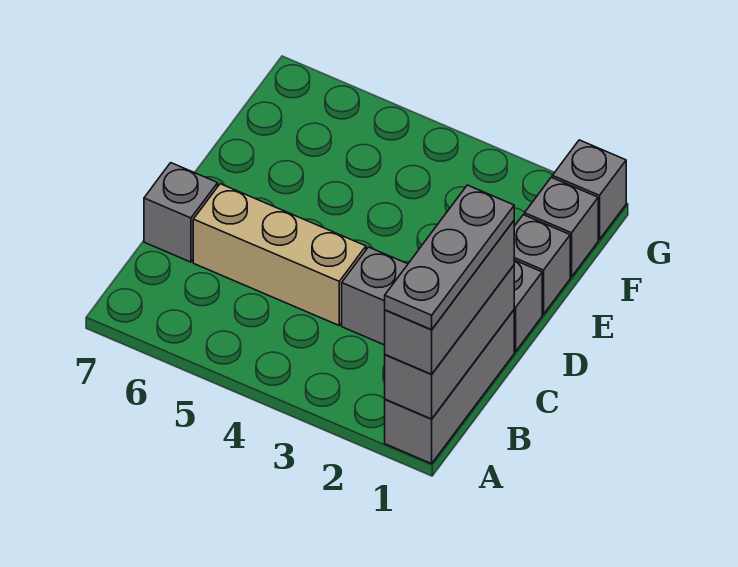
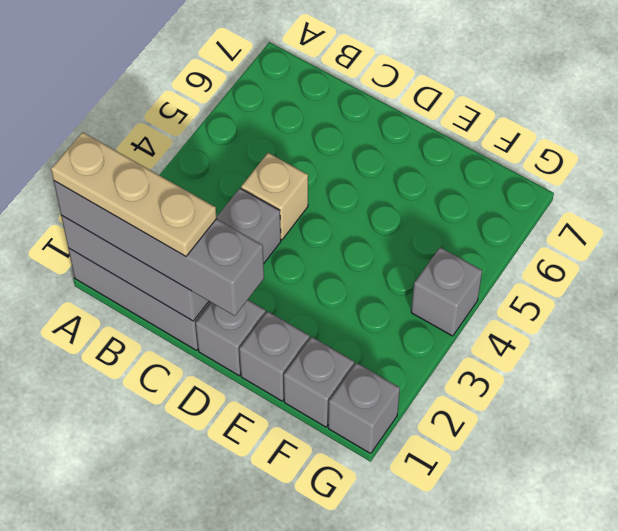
grey brick A1:C1 level 3 -> grey brick A1:D1 level 3
grey plate A1:C1 level 4 -> tan plate A1:C1 level 4
tan brick C4:C6 level 1 -> tan brick C4 level 1
grey brick C7 level 1 -> grey brick G4 level 1

